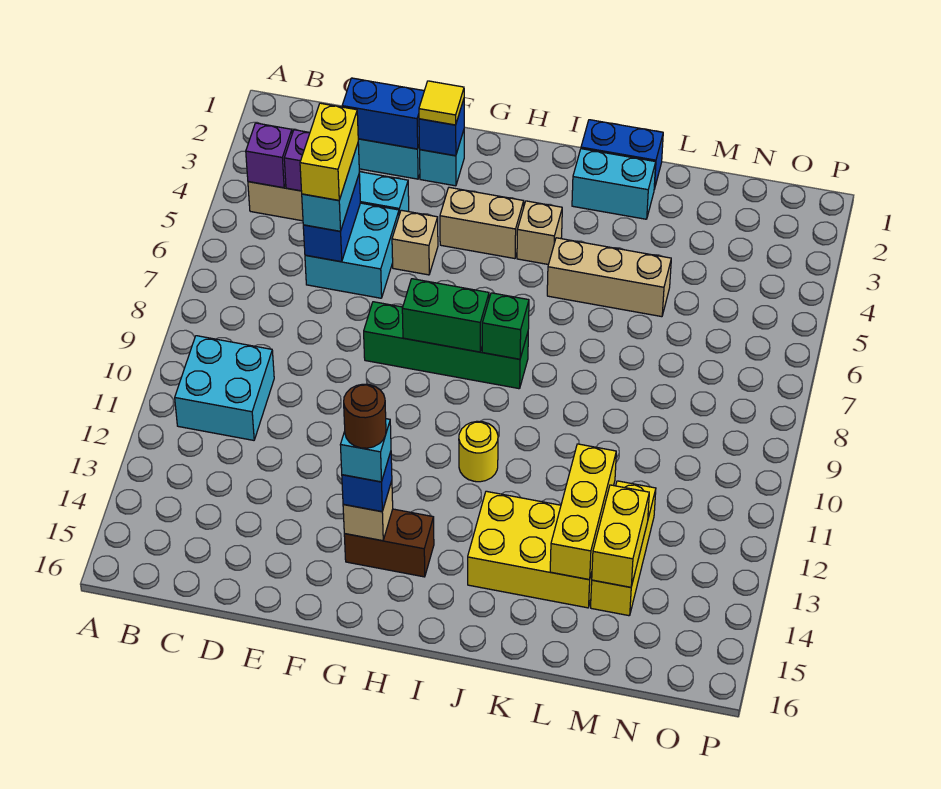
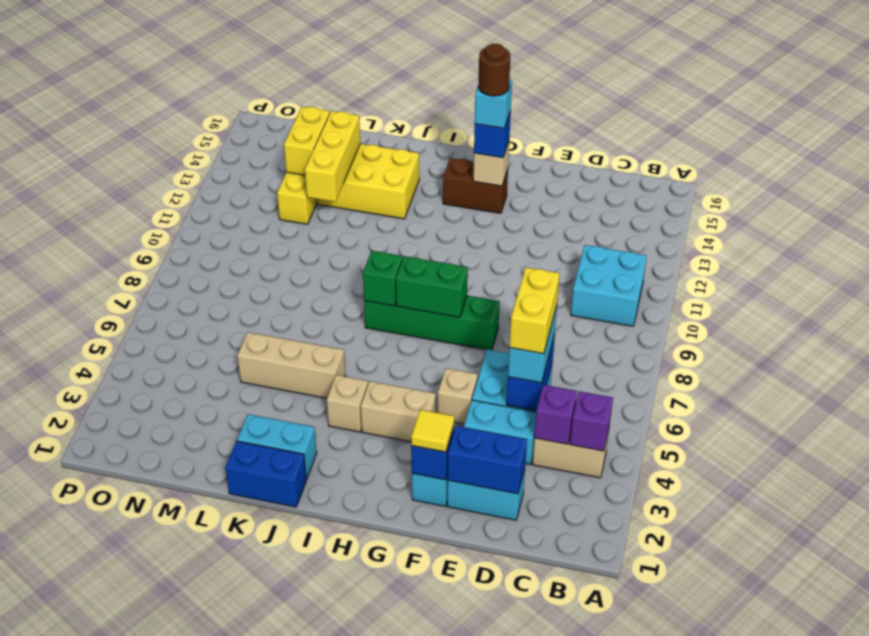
yellow round brick I11 level 1 -> none

